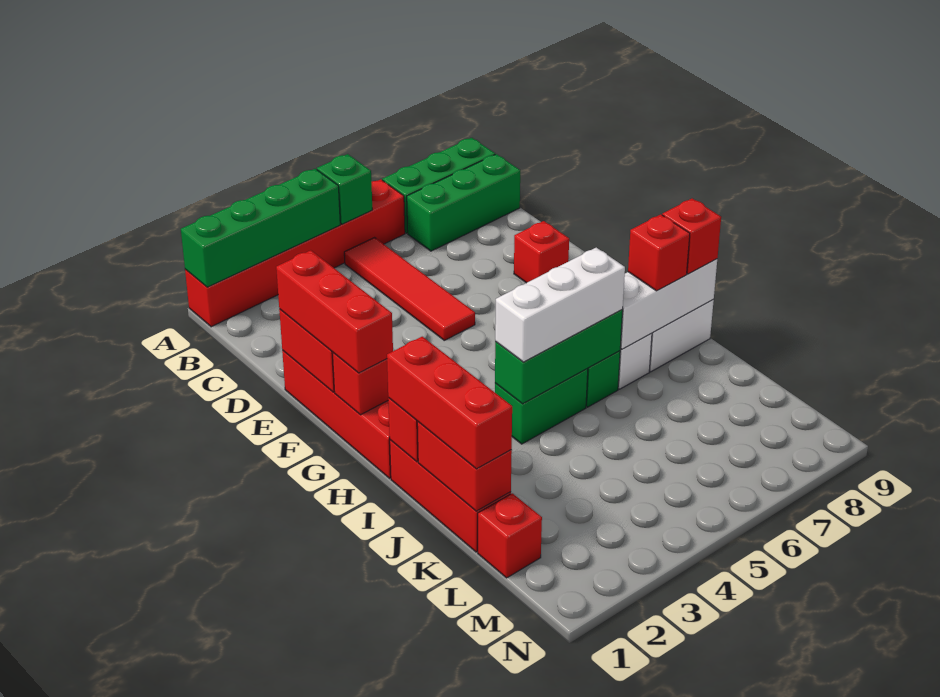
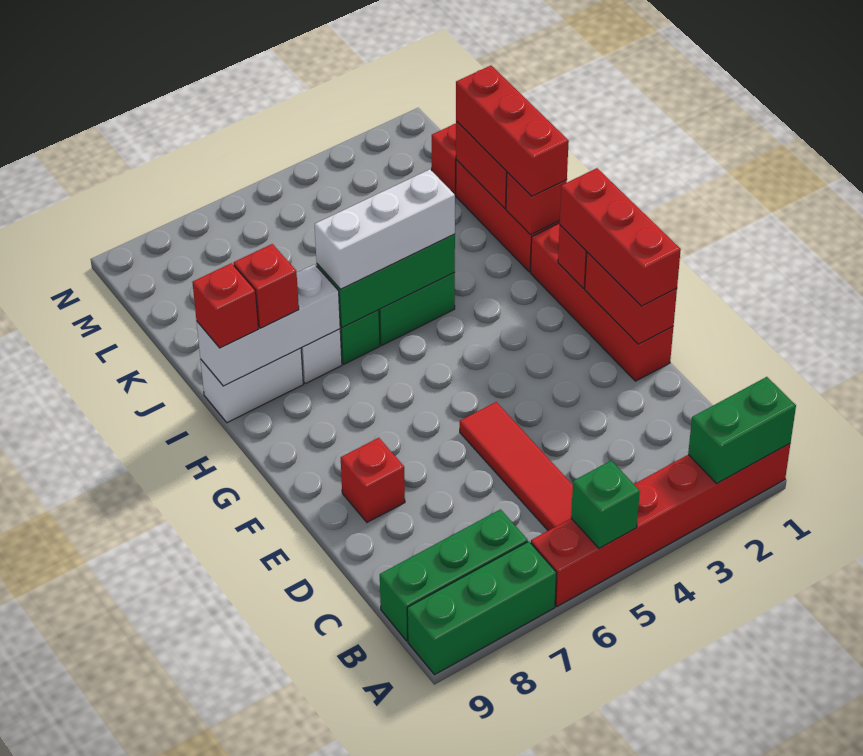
green brick A1:A4 level 2 -> green brick A1:A2 level 2

